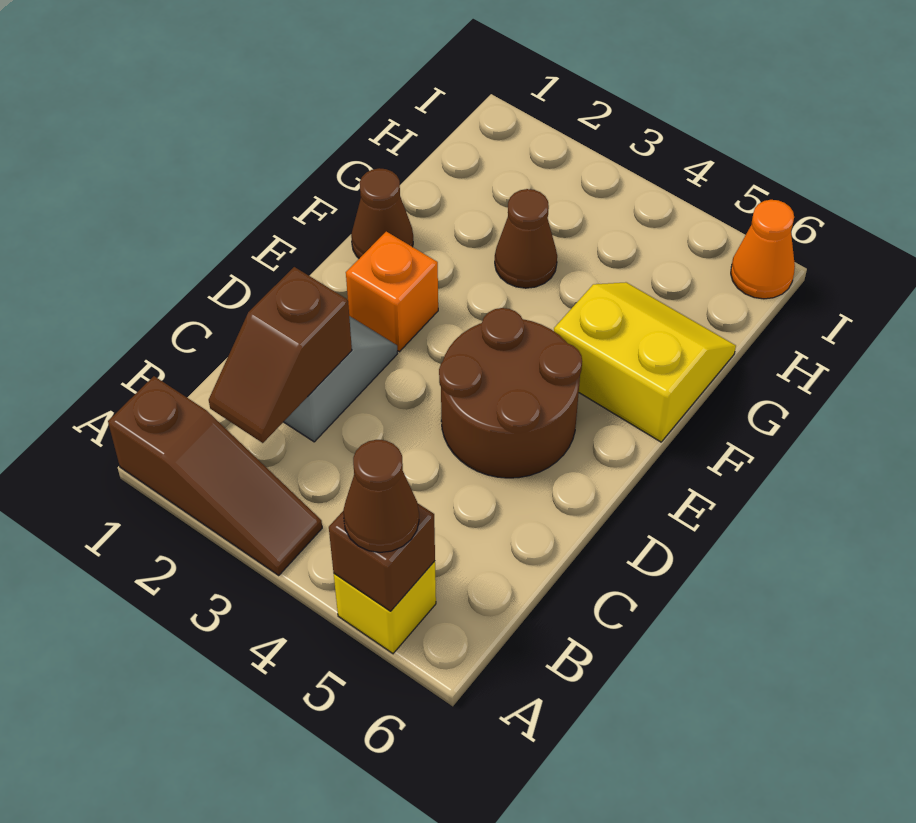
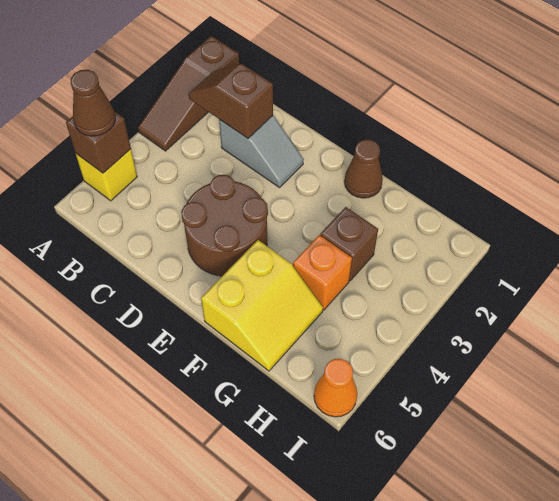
orange brick E2 level 1 -> orange brick G4 level 1
brown cone G3 level 1 -> brown brick G3 level 1

